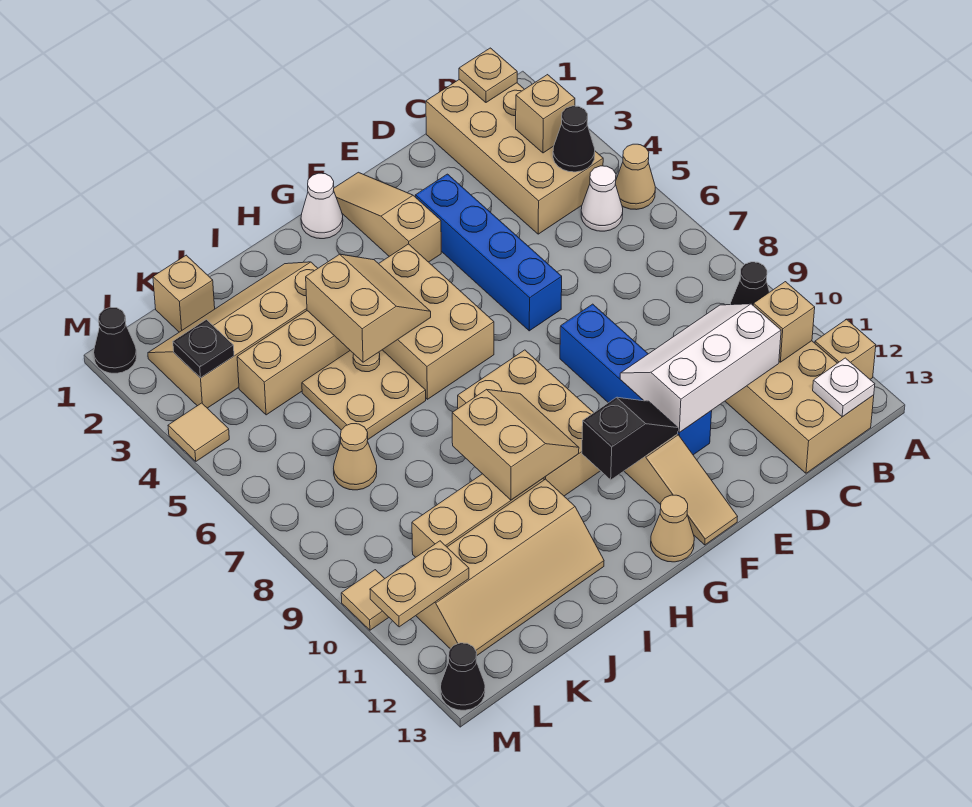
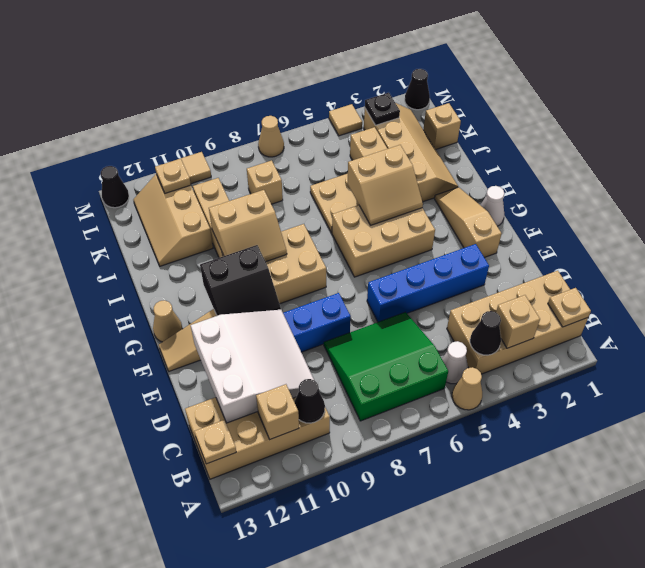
tan brick A12 level 1 -> tan brick K8 level 1
none -> green slope B6:D8 level 1 top B
white plate B13 level 2 -> tan plate B13 level 2
white slope C10:E11 level 2 top 11 -> white slope C10:E12 level 2 top 12
tan slope F1:F3 level 1 top 3 -> tan slope F2:H2 level 1 top F
black slope F11:G11 level 2 top G -> black slope F10:G11 level 2 top G
tan slope I11:L12 level 1 top 11 -> tan slope J11:L12 level 1 top 11
tan cone K7 level 1 -> tan cone M7 level 1
tan plate L11:M11 level 2 -> tan plate L11 level 2

